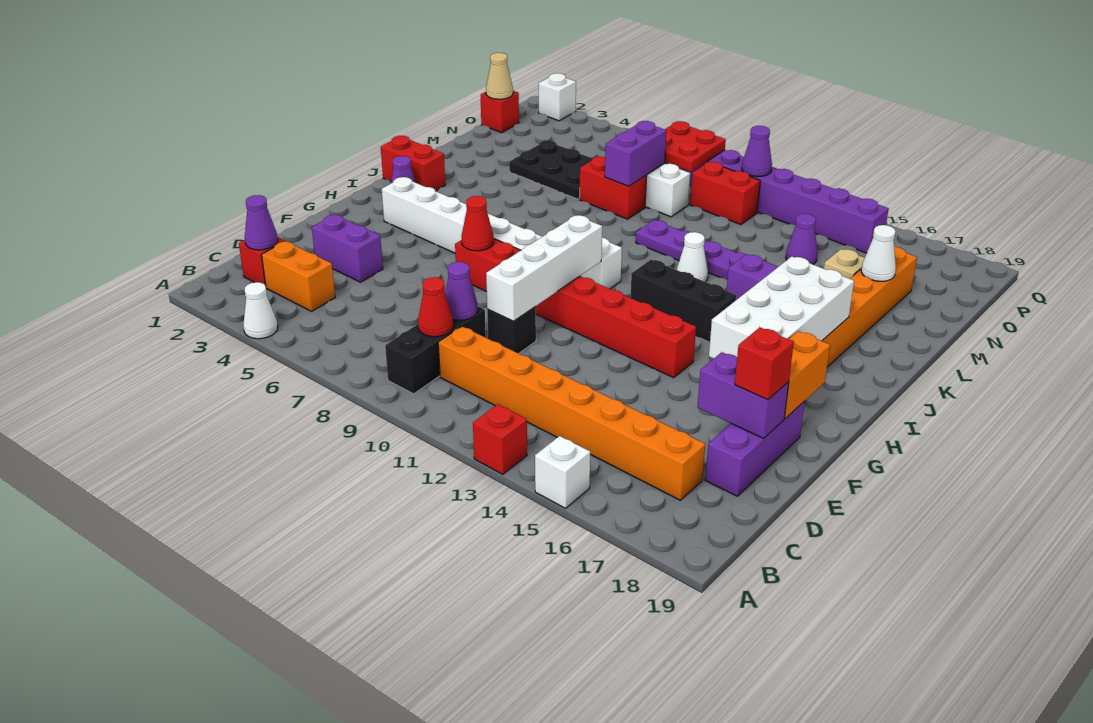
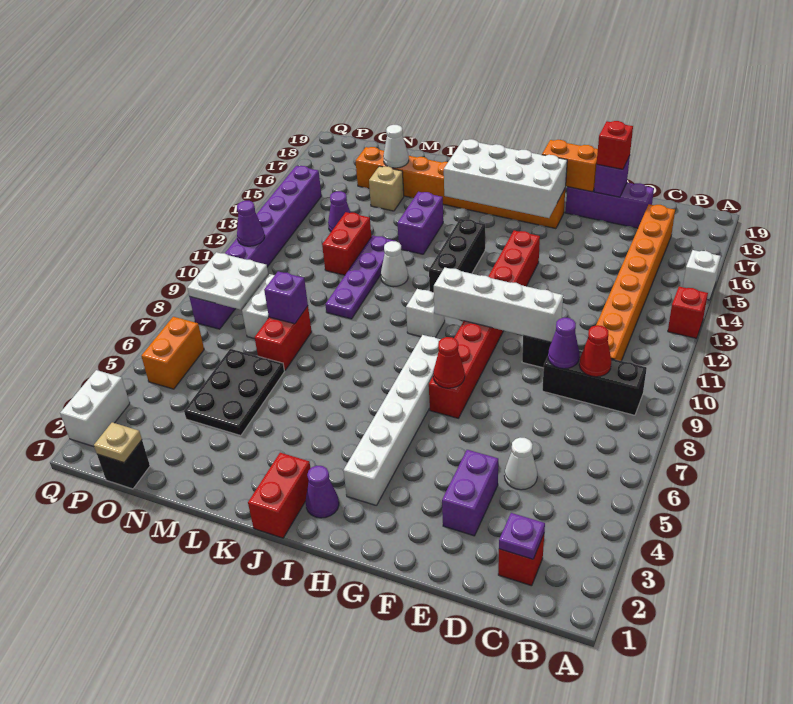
white cone A4 level 1 -> white cone D5 level 1
purple cone C2 level 2 -> purple plate C2 level 2
orange brick C3:C4 level 1 -> orange brick P5:P6 level 1
purple brick E17:E18 level 2 -> purple brick E18 level 2
purple brick M8:N8 level 2 -> purple brick M8 level 2
red brick O1 level 1 -> black brick O1 level 1
tan cone O1 level 2 -> tan plate O1 level 2
red plate O8:P9 level 2 -> white plate O8:P9 level 2
red brick O10:O11 level 1 -> red brick M12:M13 level 1
white brick Q2 level 1 -> white brick Q2:Q3 level 1

